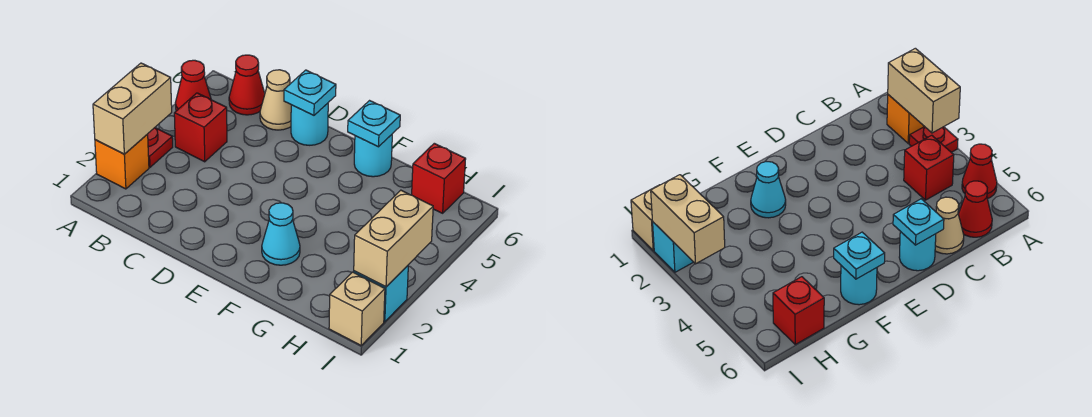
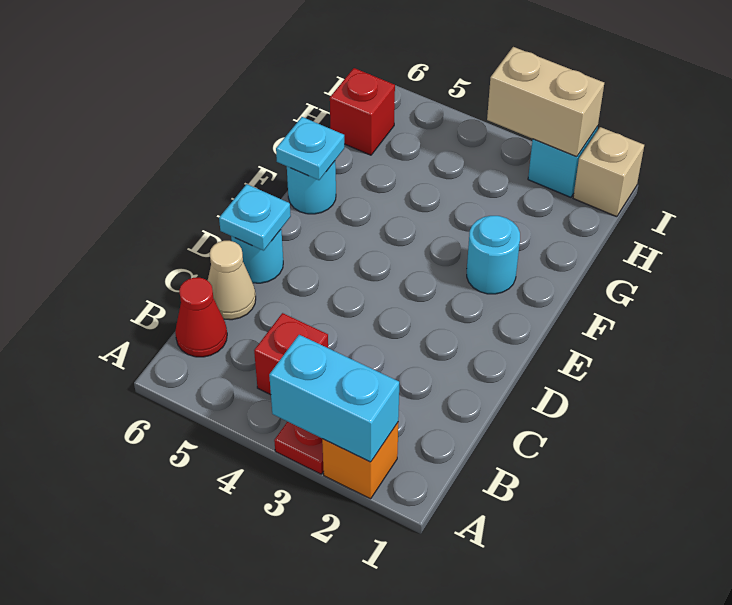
tan brick A2:A3 level 2 -> cyan brick A2:A3 level 2
red cone A5 level 1 -> none
cyan cone F2 level 1 -> cyan round brick F2 level 1

